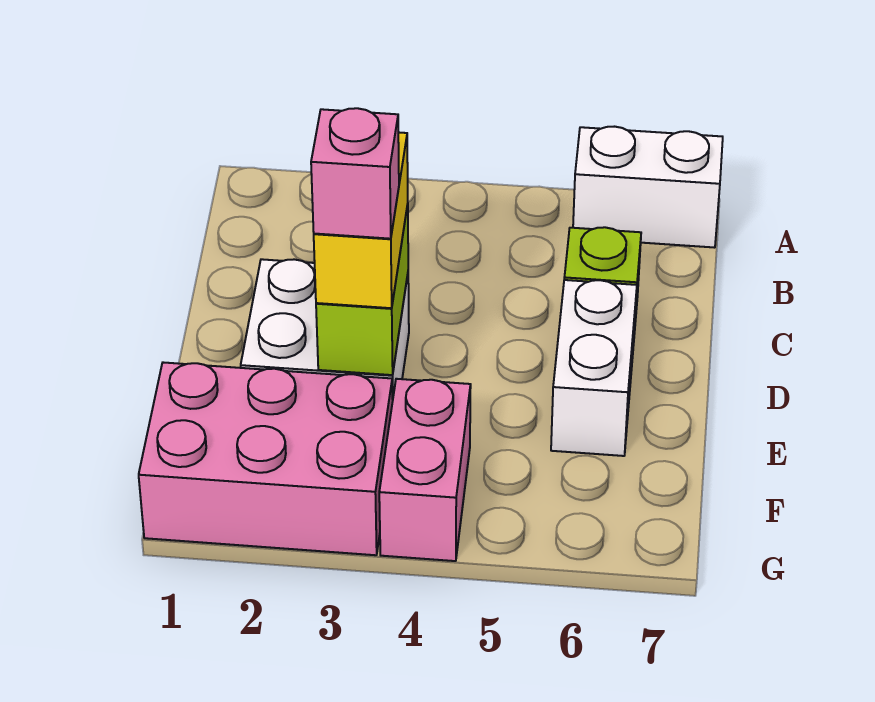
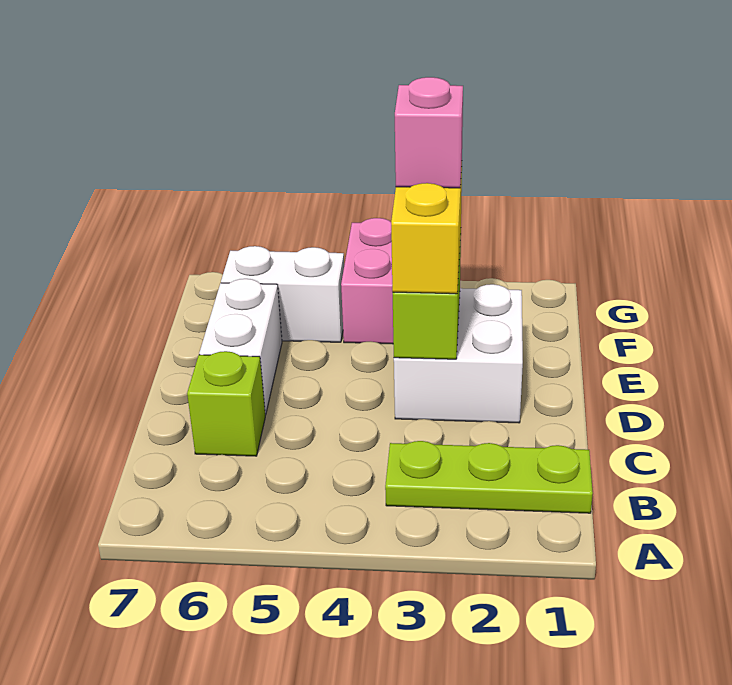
white brick A6:A7 level 1 -> white brick F5:F6 level 1
none -> lime plate B1:B3 level 1
pink brick F1:G3 level 1 -> none

